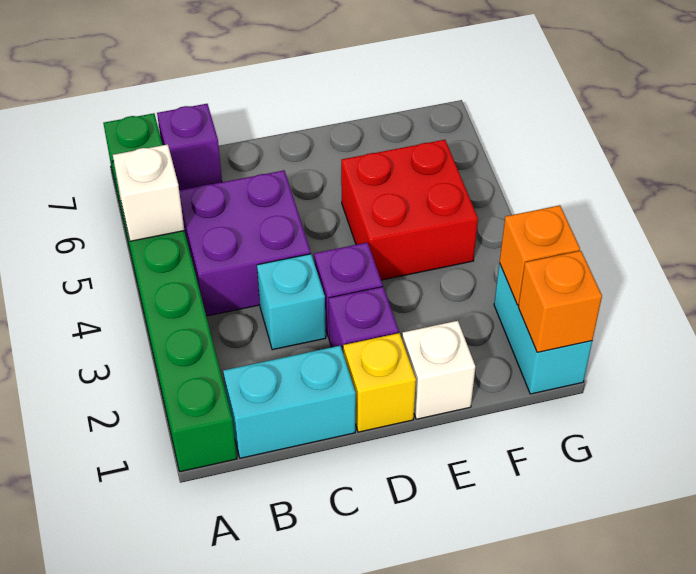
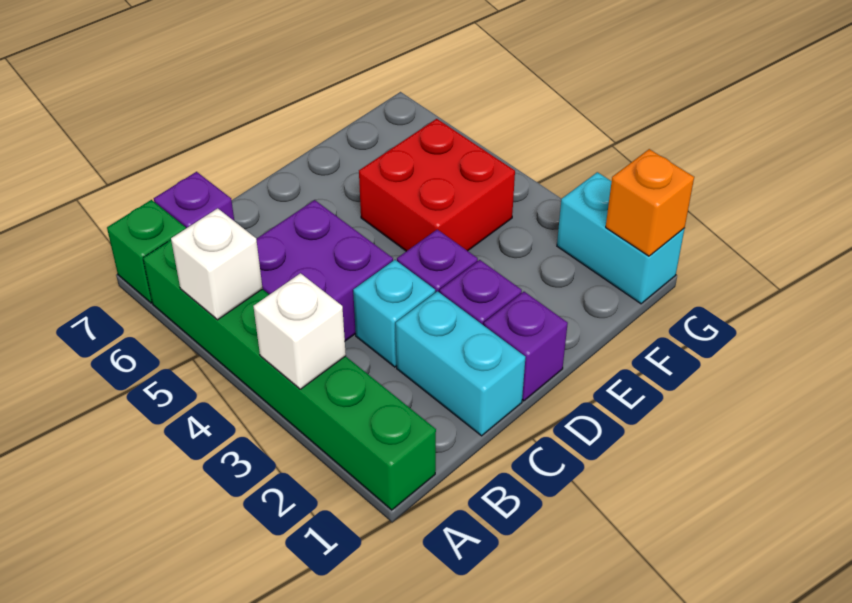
cyan brick B1:C1 level 1 -> cyan brick C1:C2 level 1
yellow brick D1 level 1 -> purple brick D1 level 1
white brick E1 level 1 -> white brick A3 level 2
orange brick G2 level 2 -> none

